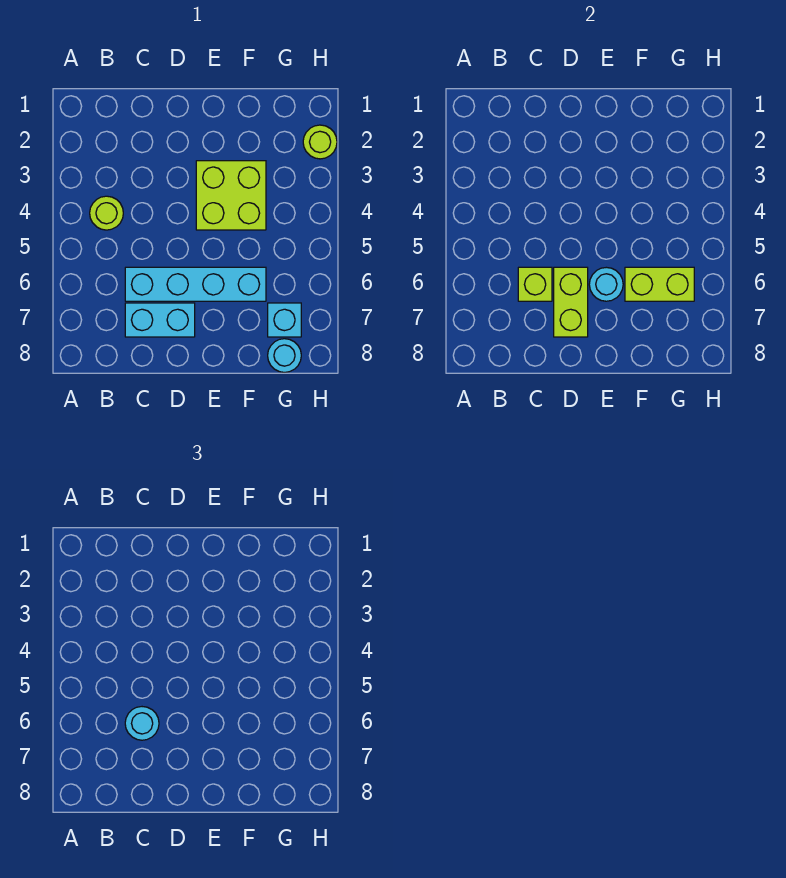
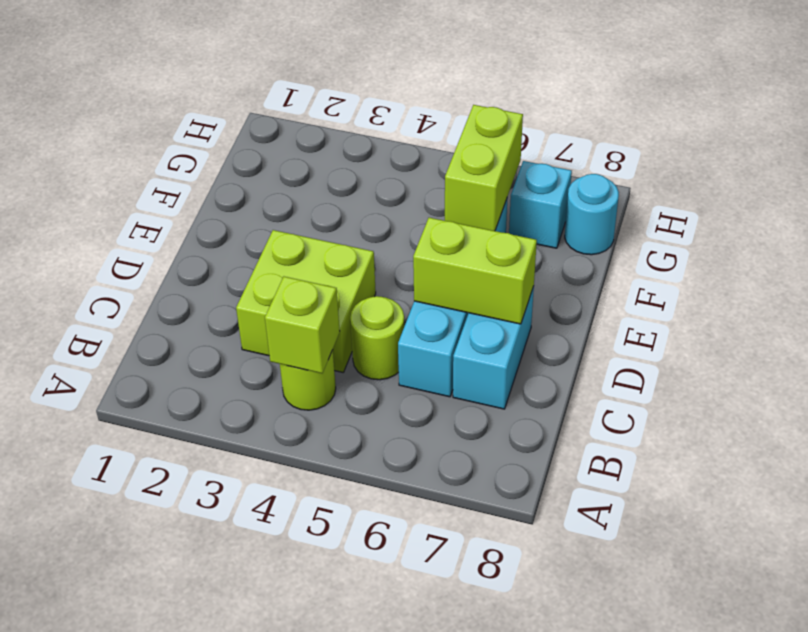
lime brick C6 level 2 -> lime brick B4 level 2
cyan round brick C6 level 3 -> none
lime brick E3:F4 level 1 -> lime brick C3:D4 level 1
cyan round brick E6 level 2 -> none
lime round brick H2 level 1 -> lime round brick C5 level 1

